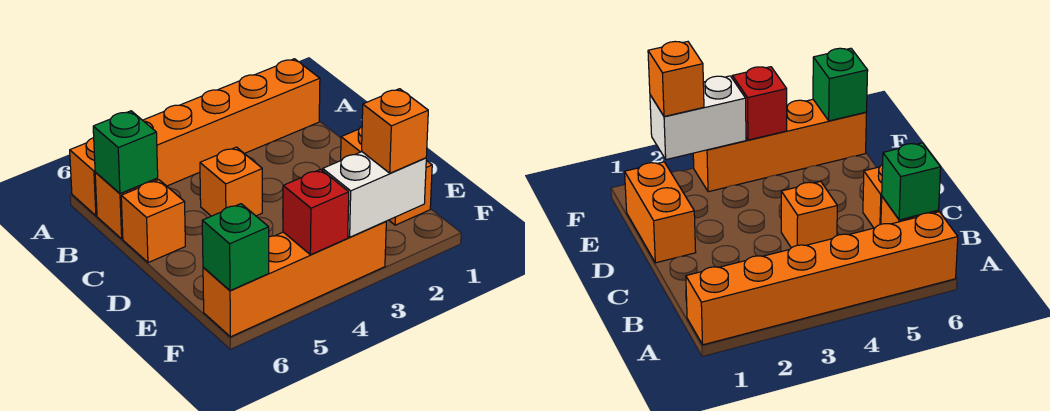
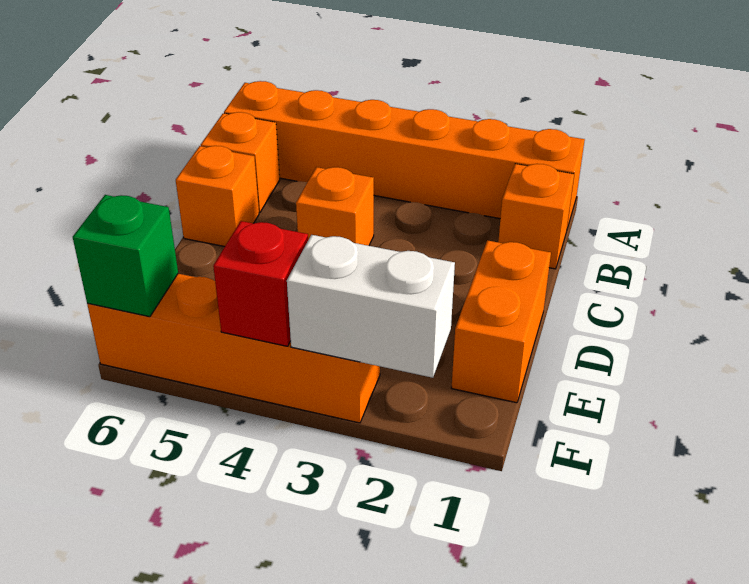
green brick B6 level 2 -> none
orange brick F2 level 3 -> orange brick B1 level 1

